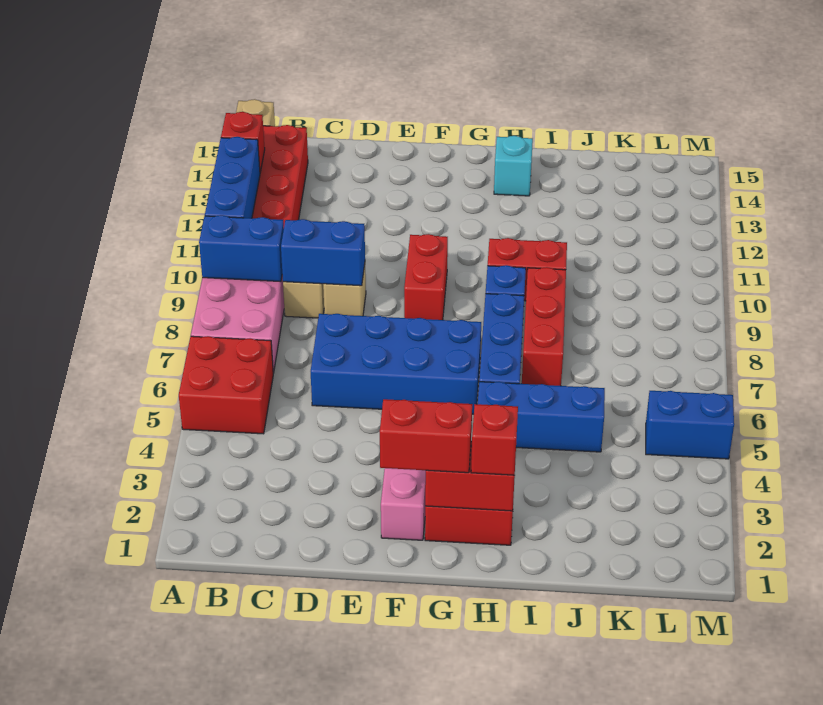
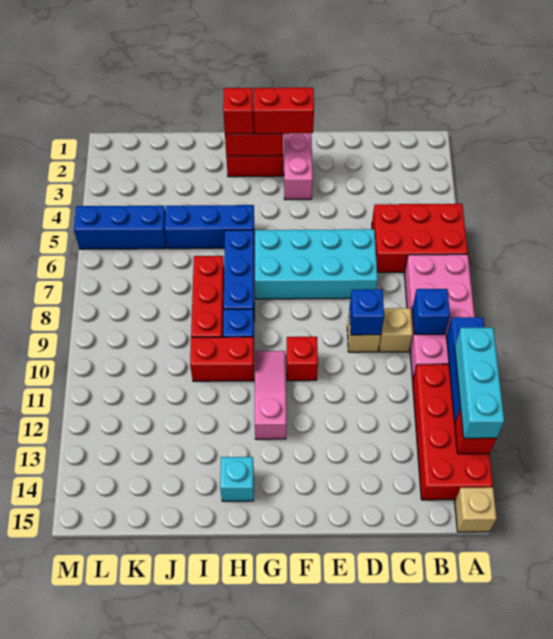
red brick A5:B6 level 1 -> red brick A5:C6 level 1
blue brick A9:B9 level 2 -> blue brick B9 level 2
none -> cyan brick A11:A13 level 3
blue brick C9:D9 level 2 -> blue brick D9 level 2
blue brick D6:G7 level 1 -> cyan brick D6:G7 level 1
red brick F9:F10 level 1 -> red brick F10 level 1
none -> pink slope G10:G12 level 1 top 12
blue brick L5:M5 level 1 -> blue brick K5:M5 level 1

